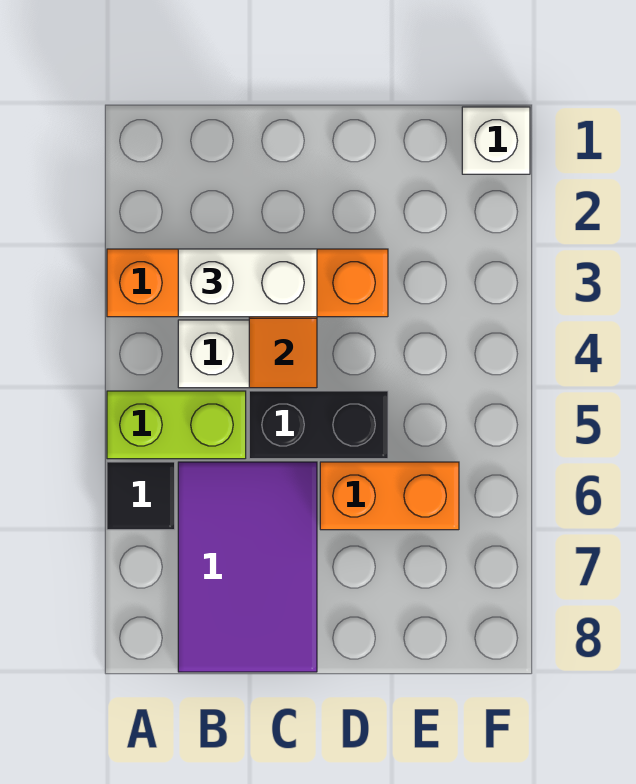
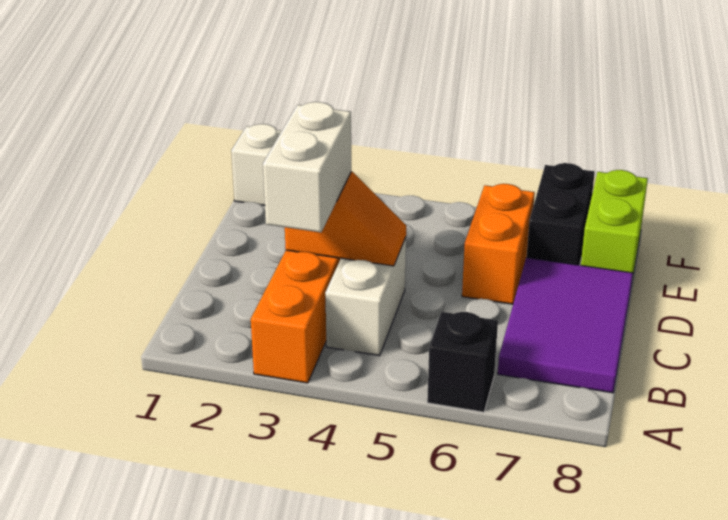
lime brick A5:B5 level 1 -> lime brick E8:F8 level 1
black tile A6 level 1 -> black brick A6 level 1
purple tile B6:C8 level 1 -> purple tile B7:D8 level 1
black brick C5:D5 level 1 -> black brick E7:F7 level 1

